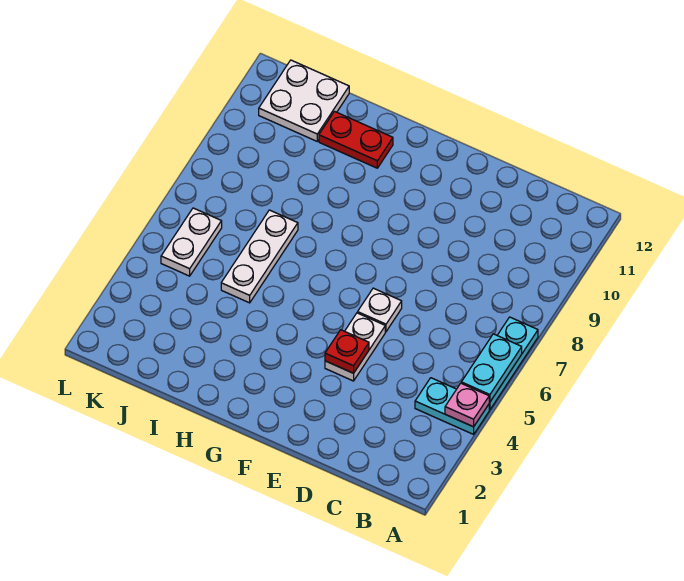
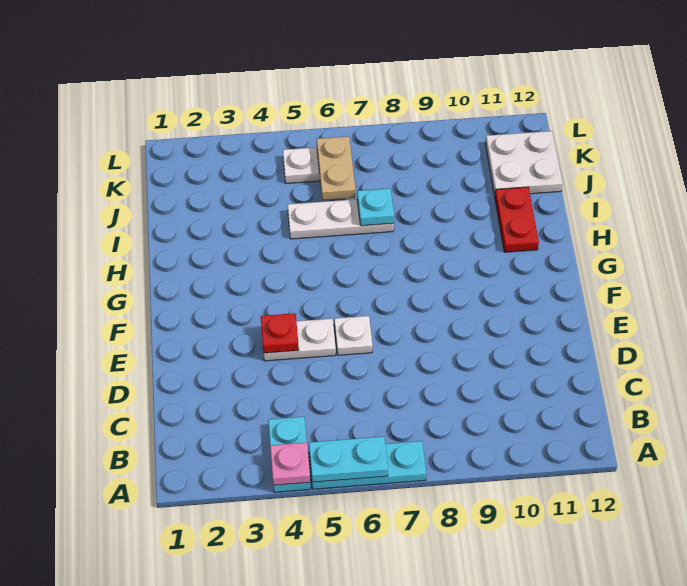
none -> cyan plate I7 level 2
none -> tan plate J6:K6 level 2

